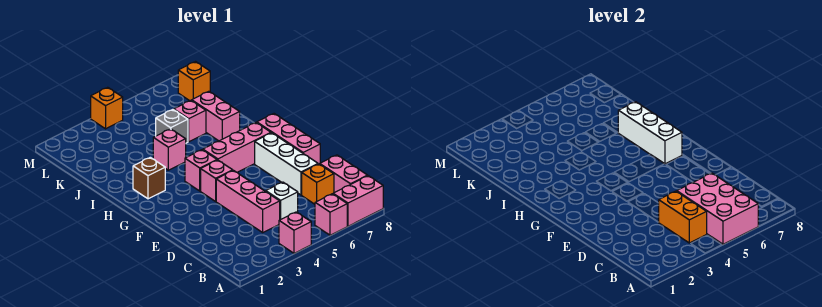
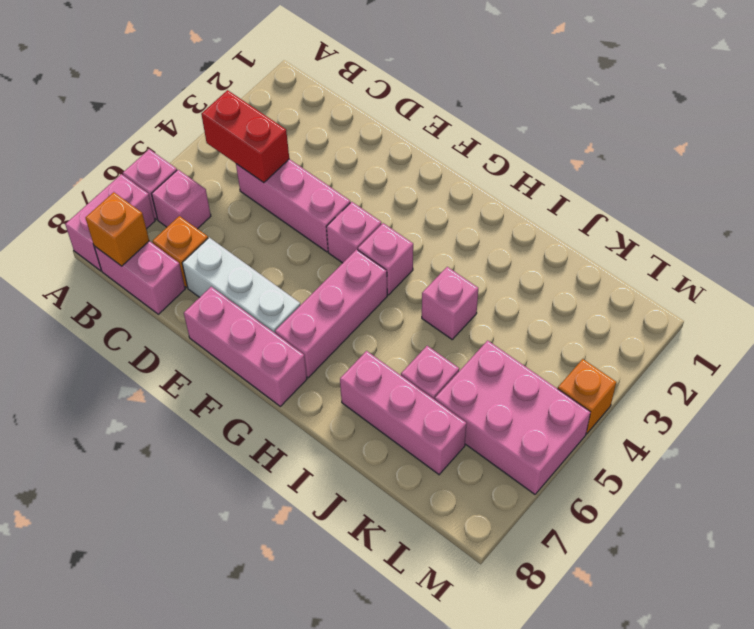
pink brick A4 level 1 -> pink brick B6 level 1
pink brick A5:C6 level 2 -> pink brick K5:M6 level 1
orange brick B4:C4 level 2 -> red brick B4:C4 level 2
white brick C5 level 1 -> none
white brick G7:I7 level 2 -> none
brown brick H2 level 1 -> none
pink brick I7:J7 level 1 -> pink brick I7:K7 level 1
grey brick J5 level 1 -> none
orange brick L8 level 1 -> orange brick B8 level 2

